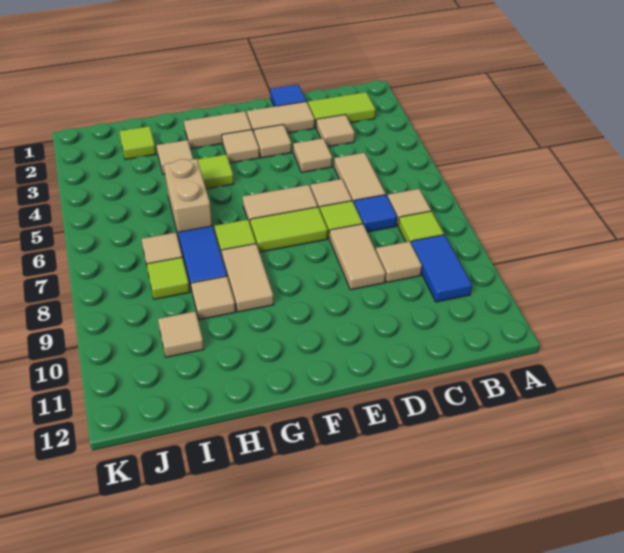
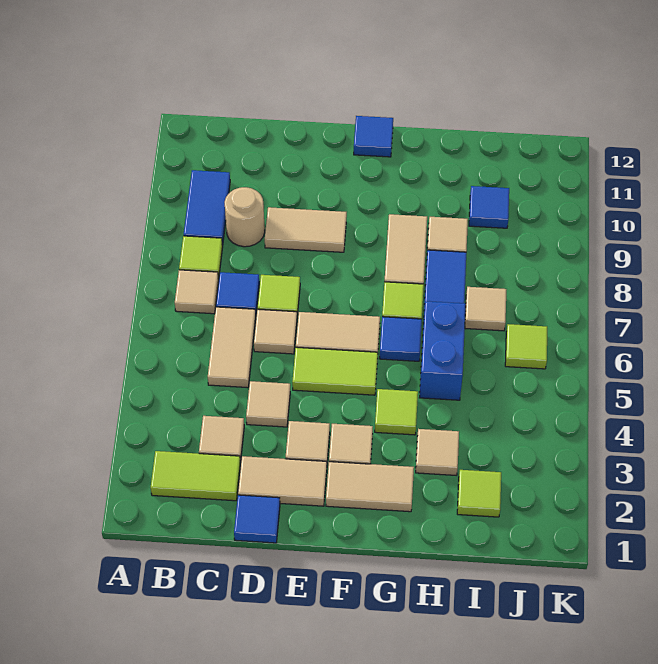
tan tile C9 level 1 -> tan round brick C9 level 1
tan tile D8:D9 level 1 -> tan tile D9:E9 level 1
lime tile E7:F7 level 1 -> lime tile E5:F5 level 1
none -> blue tile F12 level 1
none -> blue tile G6 level 1
tan brick H5:H6 level 1 -> blue brick H5:H6 level 1
lime tile I8 level 1 -> lime tile J6 level 1
tan tile I10 level 1 -> blue tile I10 level 1

